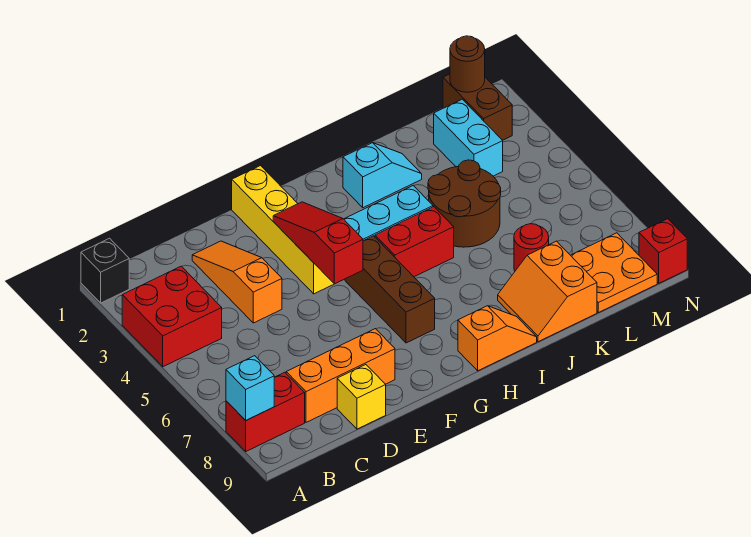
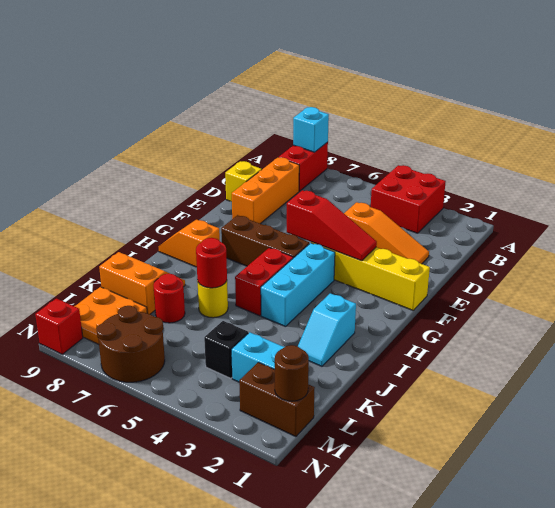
black brick A1 level 1 -> black brick L4 level 1
orange slope H9:I9 level 1 top H -> orange slope H8:H9 level 1 top 8
brown round brick J4:K5 level 1 -> brown round brick M6:N7 level 1
none -> yellow round brick J6 level 1
none -> red round brick J6 level 2

